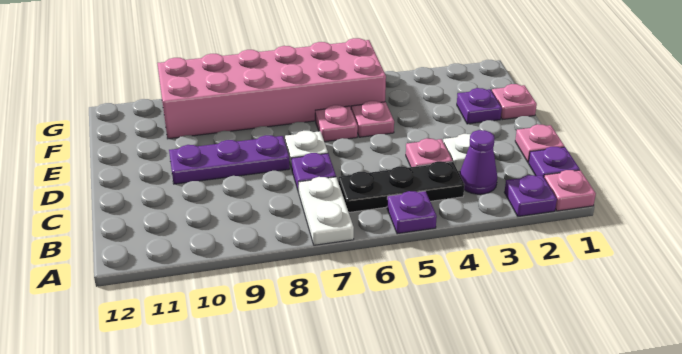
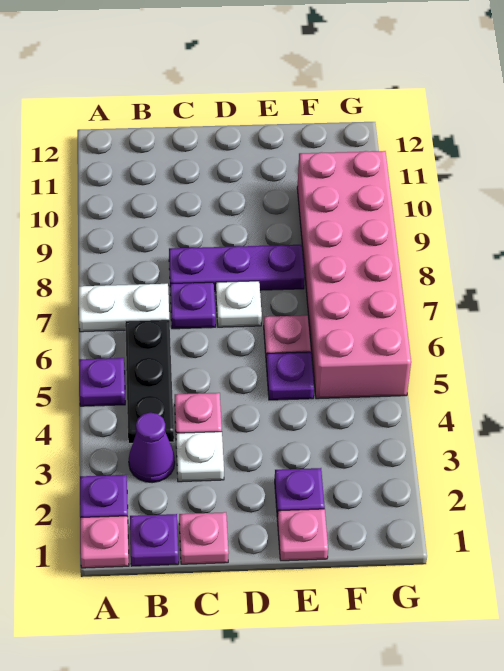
purple plate D8:D10 level 1 -> purple plate C8:E8 level 1
pink plate E5 level 1 -> purple plate E5 level 1

